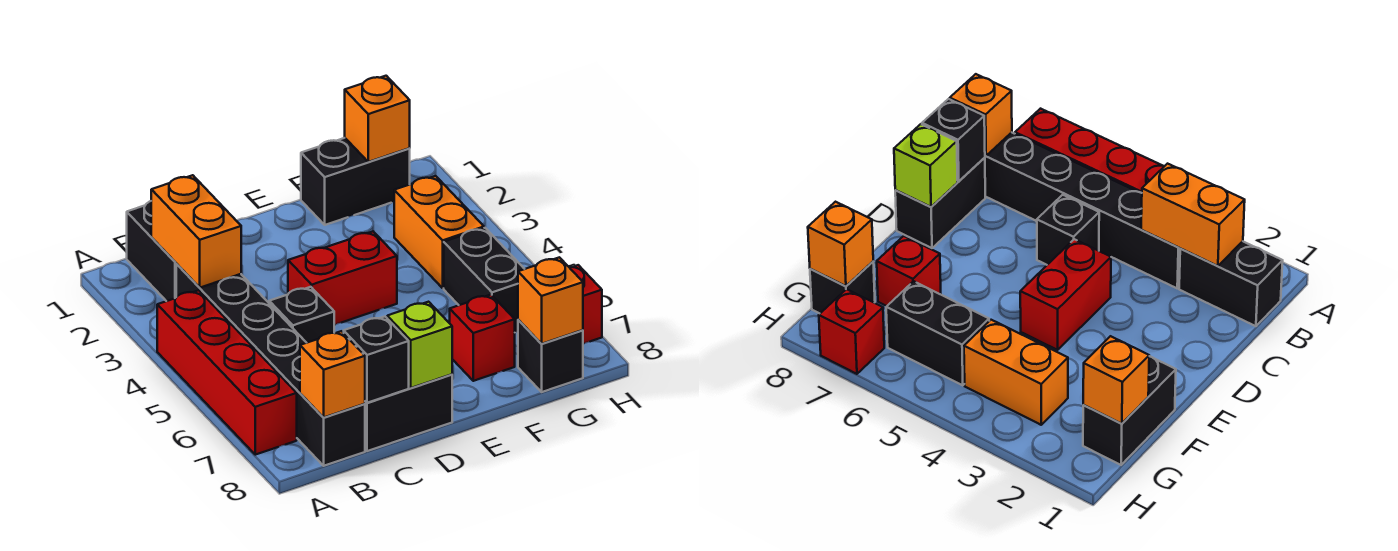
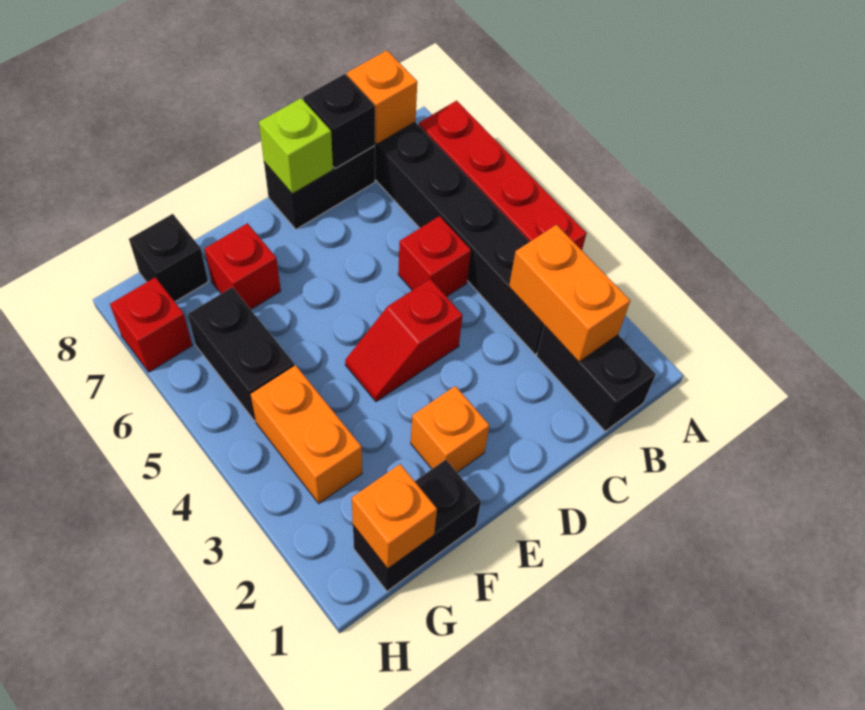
black brick C5 level 1 -> red brick C5 level 1
red brick D4:E4 level 1 -> red slope D4:E4 level 1 top D
orange brick G8 level 2 -> orange brick E2 level 1

